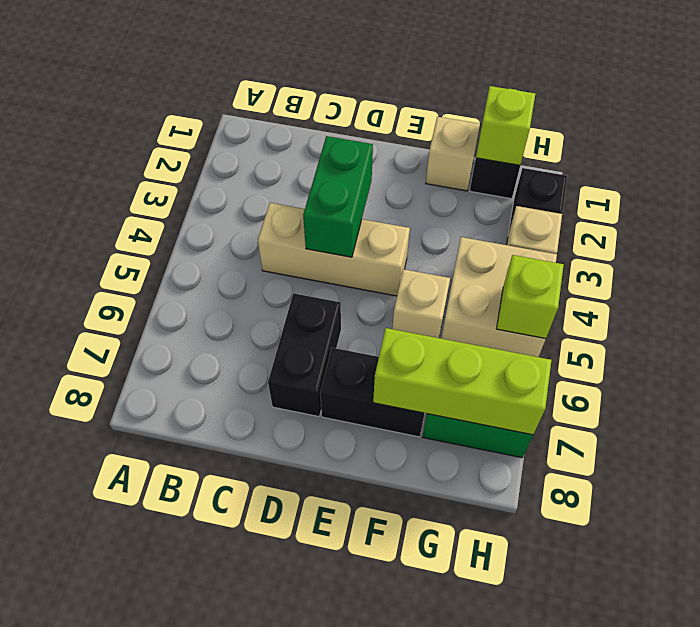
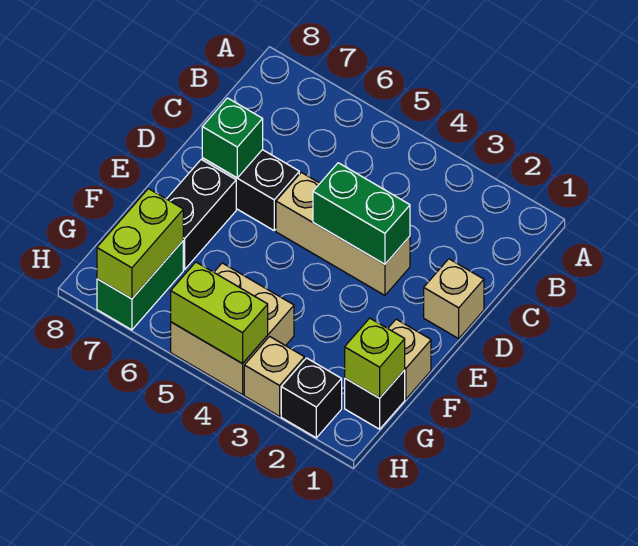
tan brick C4:E4 level 1 -> tan brick D3:D5 level 1
none -> green brick D7 level 2
tan brick F5 level 1 -> tan brick D1 level 1
lime brick F7:H7 level 2 -> lime brick G7:H7 level 2
lime brick H5 level 2 -> lime brick H4:H5 level 2

